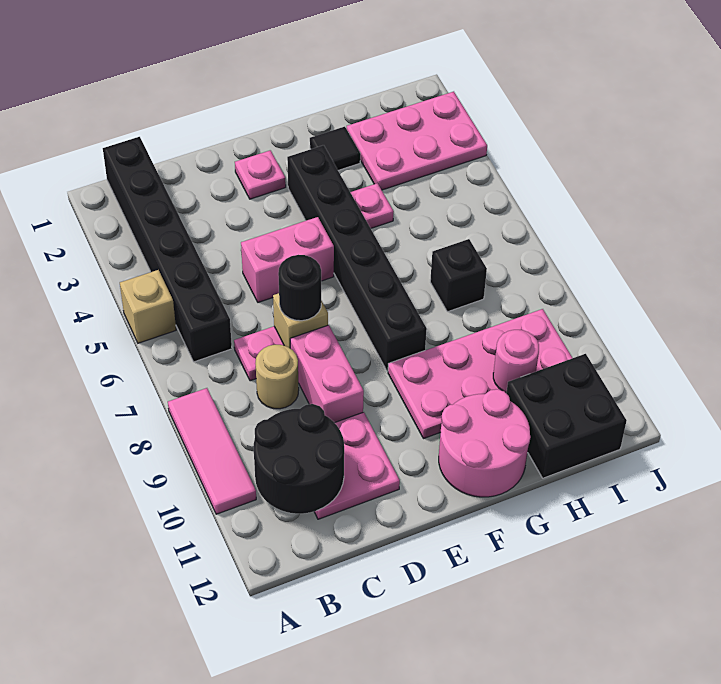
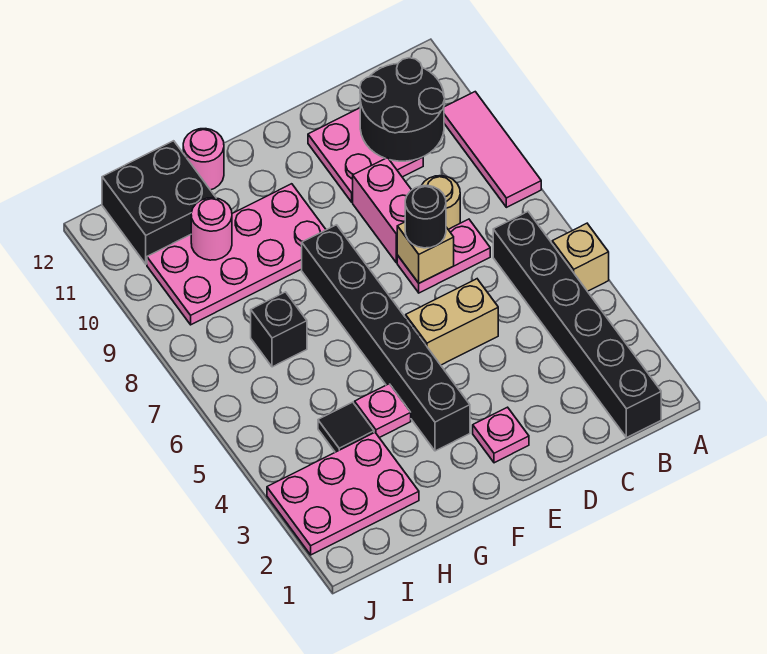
pink brick D5:E5 level 1 -> tan brick D5:E5 level 1
pink round brick F11:G12 level 1 -> pink round brick G12 level 1
black tile G2 level 1 -> black tile H4 level 1

